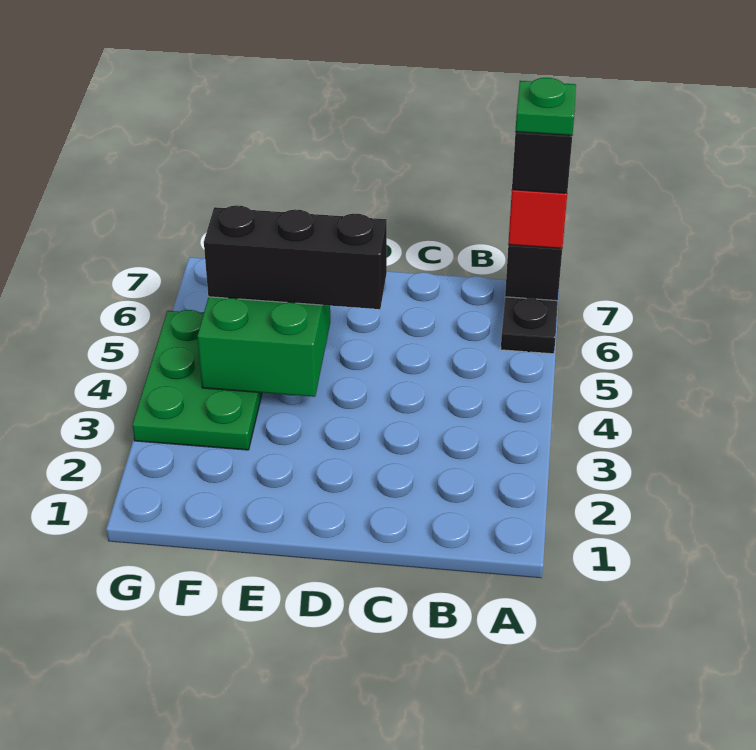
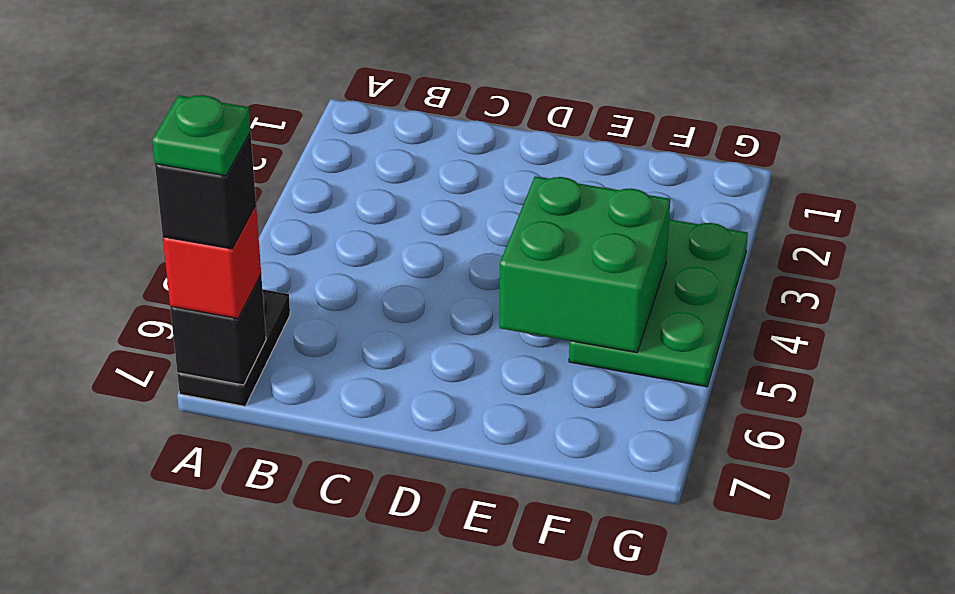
black brick D5:F5 level 3 -> none

